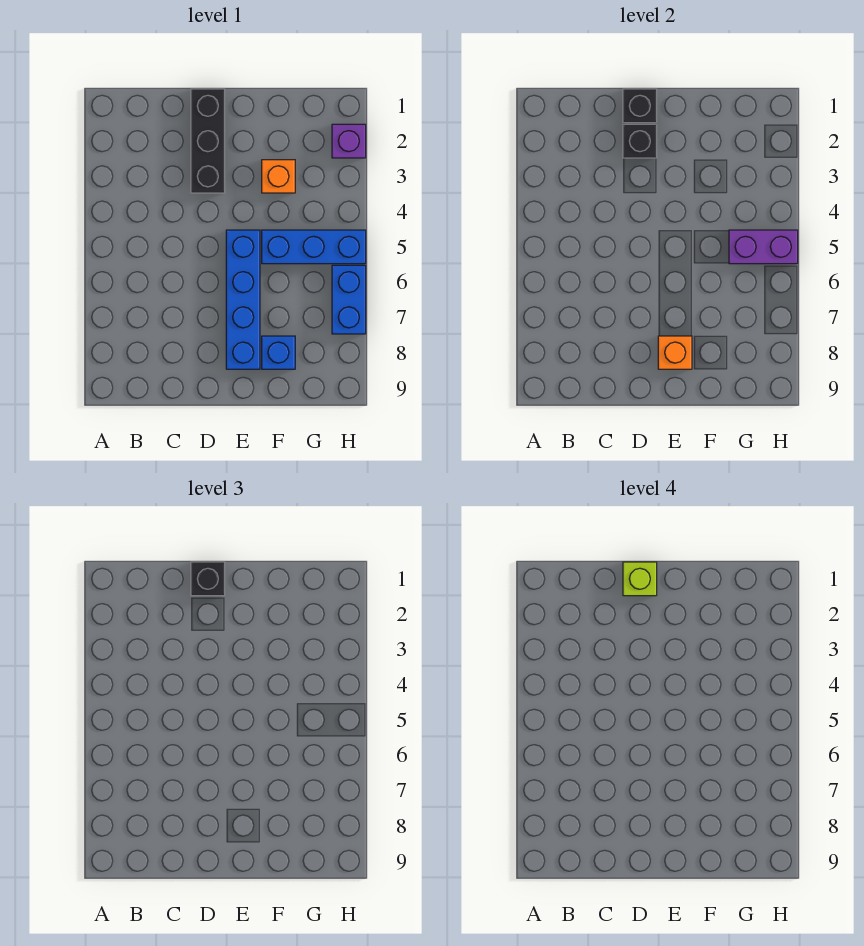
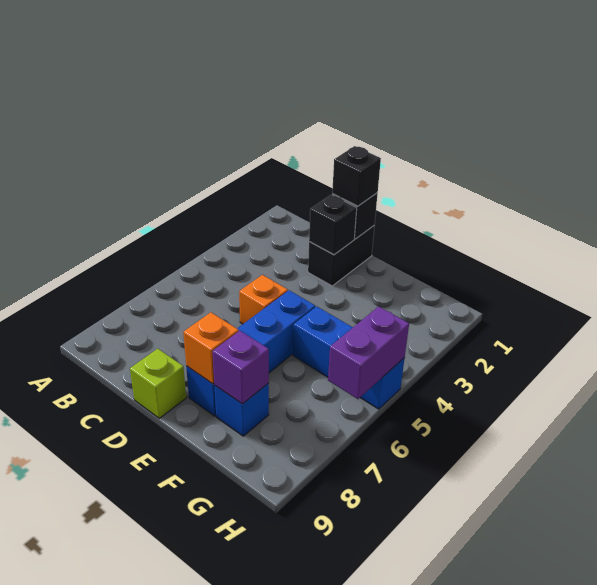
black brick D1:D3 level 1 -> black brick D1:D2 level 1
lime brick D1 level 4 -> lime brick D9 level 1
orange brick F3 level 1 -> orange brick D5 level 1
purple brick G5:H5 level 2 -> purple brick H5:H6 level 2
purple brick H2 level 1 -> purple brick F8 level 2
blue brick H6:H7 level 1 -> none

